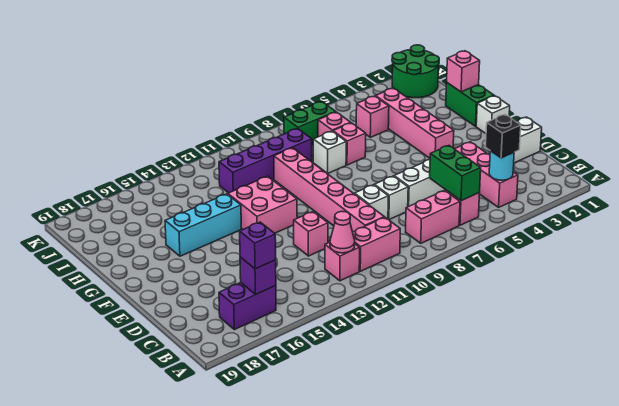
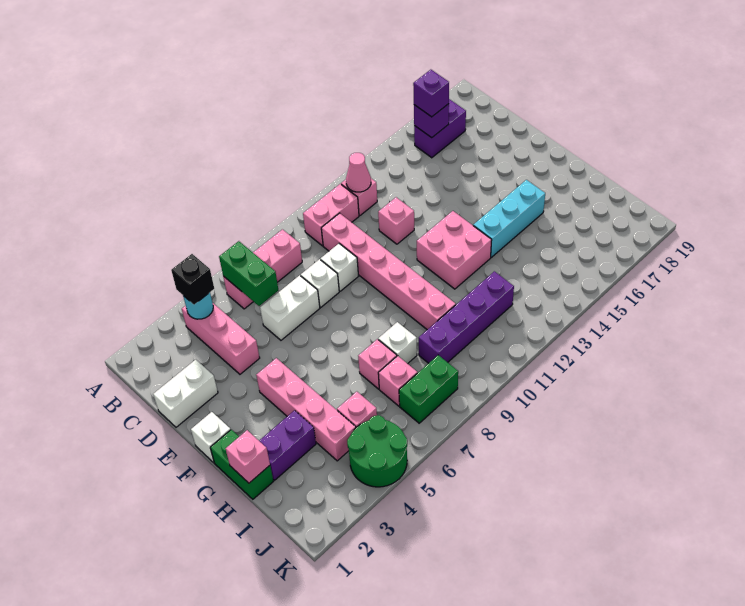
none -> purple brick H2:H3 level 1
green round brick J1:K2 level 1 -> green round brick J4:K5 level 1

